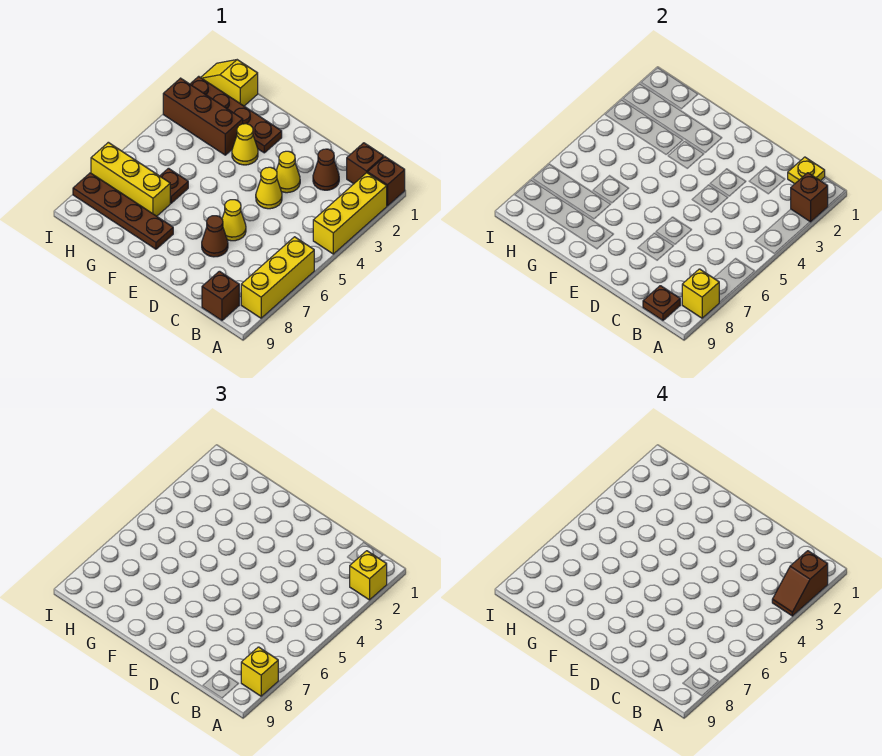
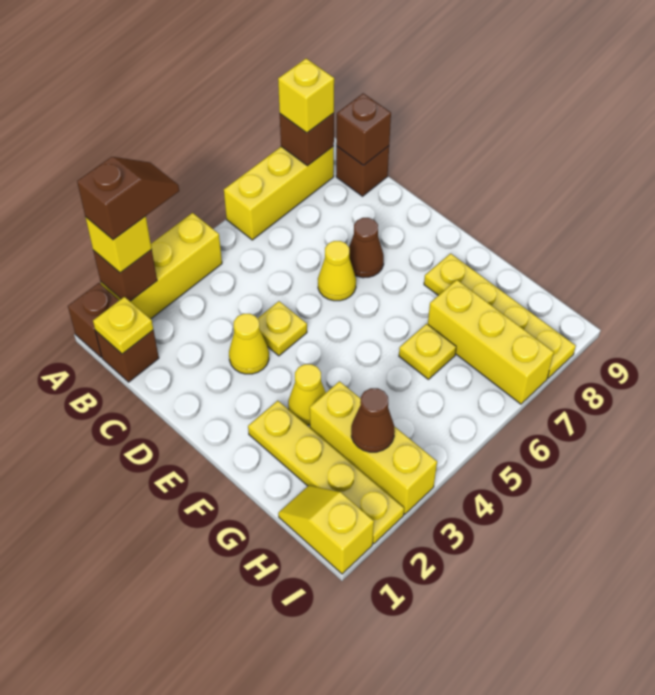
yellow brick A8 level 2 -> brown brick A8 level 2
brown plate B9 level 2 -> brown brick B9 level 2
brown cone C2 level 1 -> brown cone H3 level 2
yellow cone D4 level 1 -> yellow plate D4 level 1
brown plate F2:I2 level 1 -> yellow plate F2:I2 level 1
brown plate F8:I8 level 1 -> yellow plate F8:I8 level 1
brown brick G3:I3 level 1 -> yellow brick G3:I3 level 1
brown plate G6 level 1 -> yellow plate G6 level 1
yellow slope H1:I1 level 1 top H -> yellow slope H1:I1 level 1 top I

